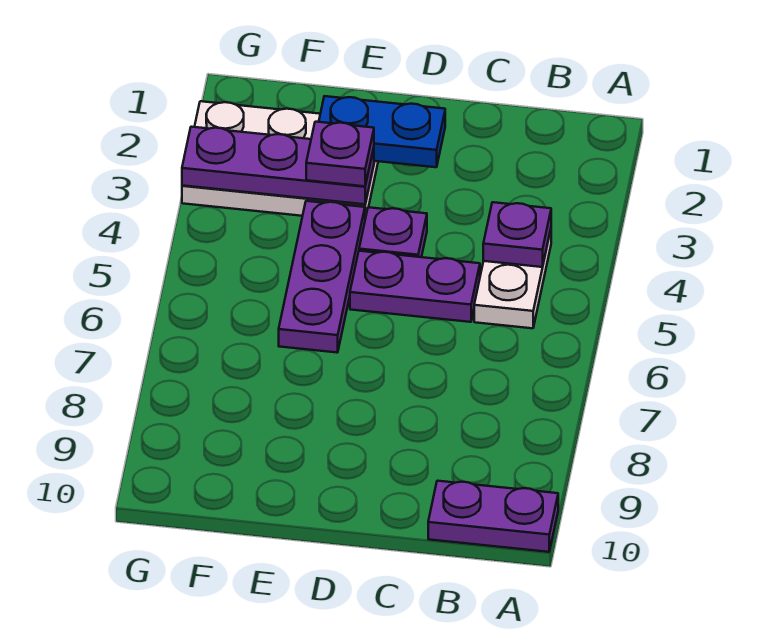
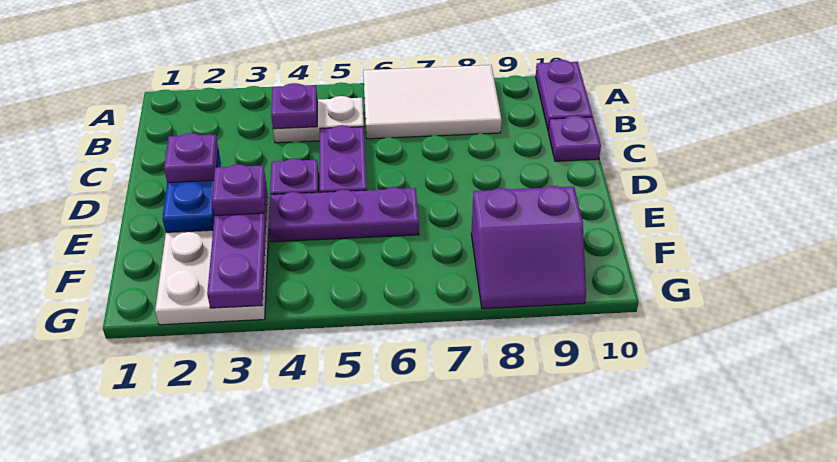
none -> white tile A6:B8 level 1
none -> purple plate C10 level 1
none -> purple plate D2 level 3
none -> purple slope F8:G9 level 1 top F

